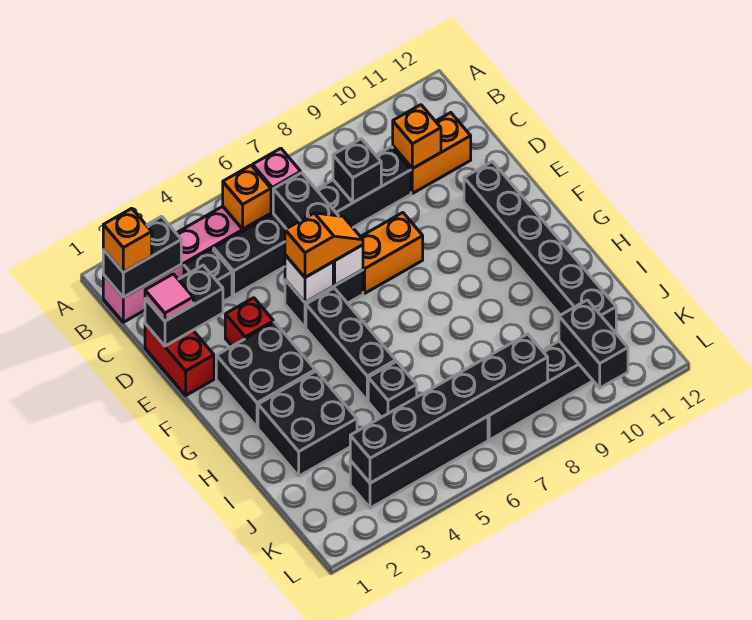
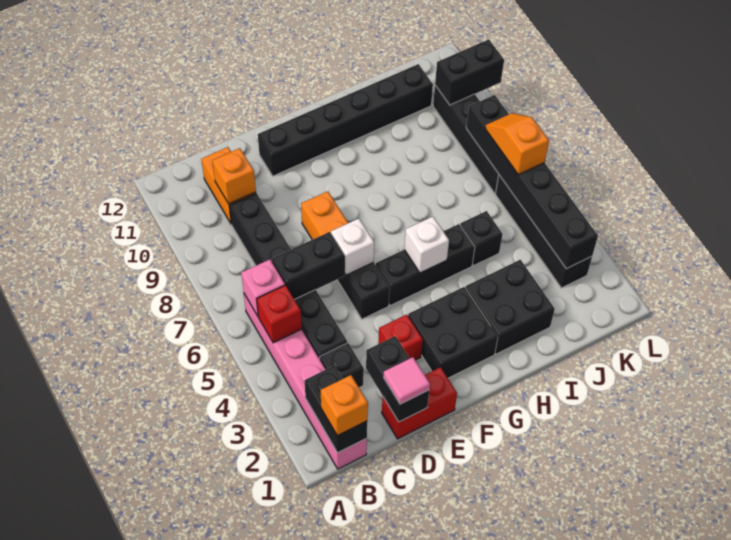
orange brick B5 level 2 -> red brick B5 level 2
black brick C8 level 2 -> none
white brick E5 level 2 -> white brick G5 level 2
orange slope E5:E6 level 3 top 5 -> orange slope K6:K7 level 3 top 6

